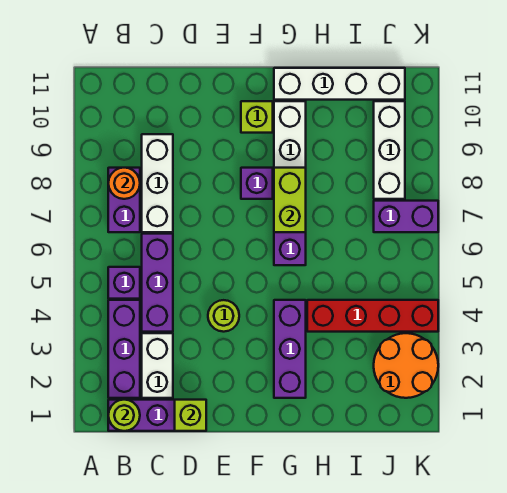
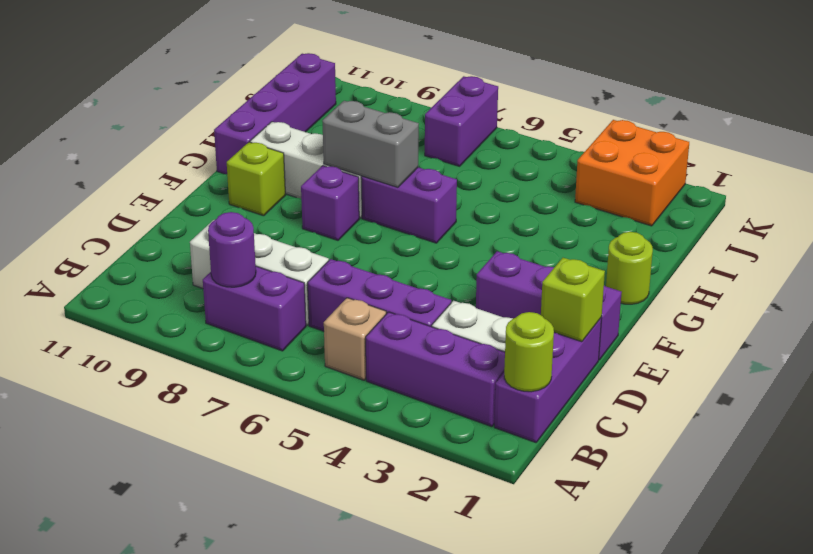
purple brick B5 level 1 -> tan brick B5 level 1
orange round brick B8 level 2 -> purple round brick B8 level 2
lime round brick E4 level 1 -> lime round brick G1 level 1
purple brick G2:G4 level 1 -> purple brick E1:E3 level 1
lime brick G7:G8 level 2 -> grey brick G7:G8 level 2
white brick G11:J11 level 1 -> purple brick G11:J11 level 1
red brick H4:K4 level 1 -> none
orange round brick J2:K3 level 1 -> orange brick J2:K3 level 1
white brick J8:J10 level 1 -> none

